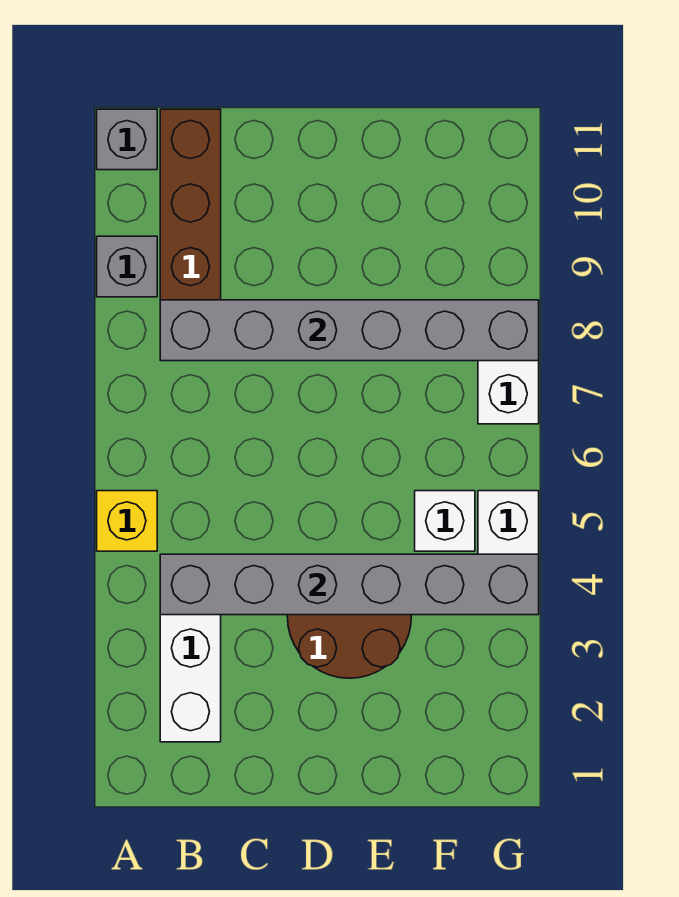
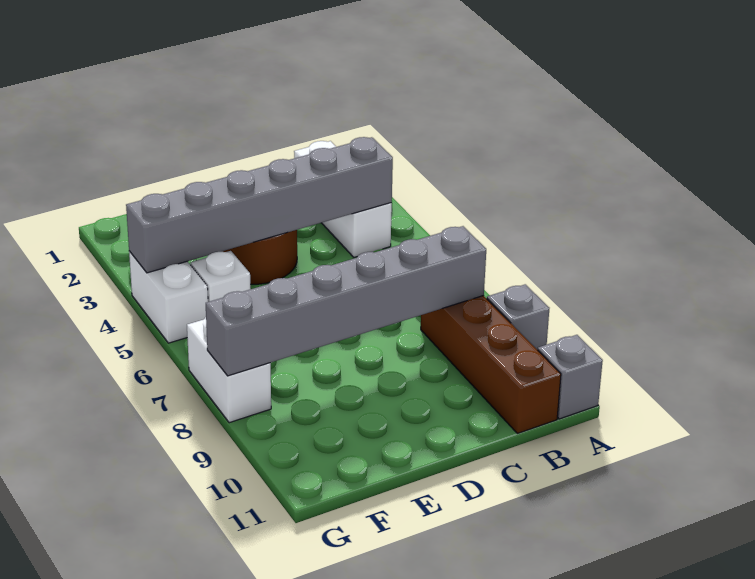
yellow brick A5 level 1 -> none

